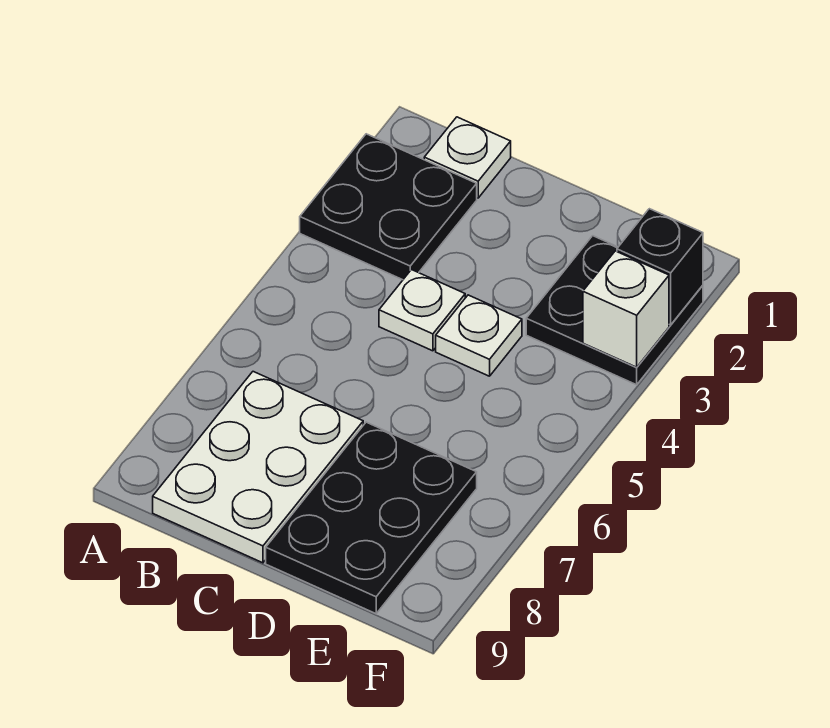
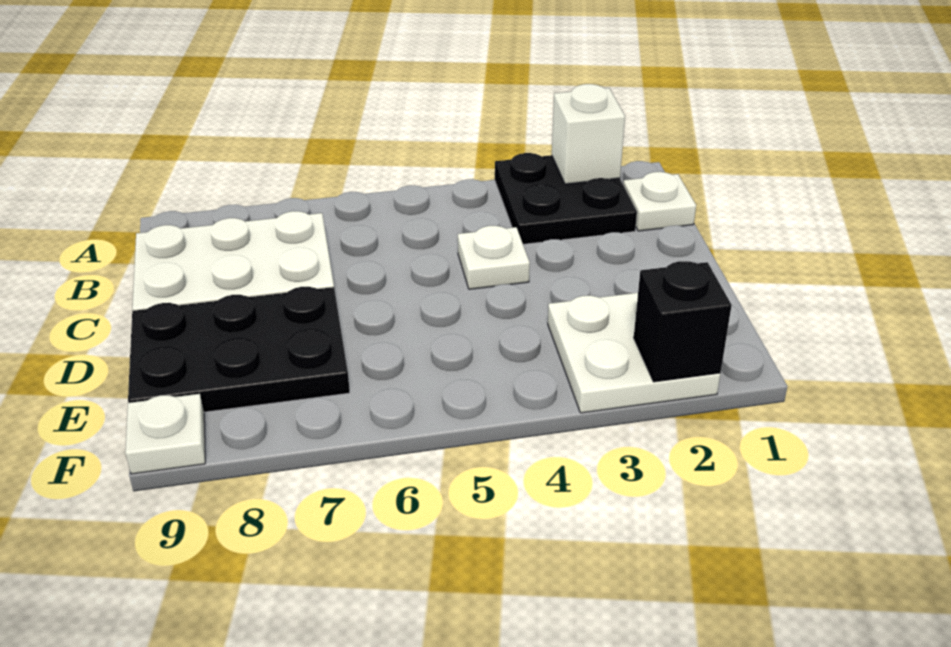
white plate D4 level 1 -> white plate F9 level 1
black plate E2:F3 level 1 -> white plate E2:F3 level 1
white brick F3 level 2 -> white brick A2 level 2

